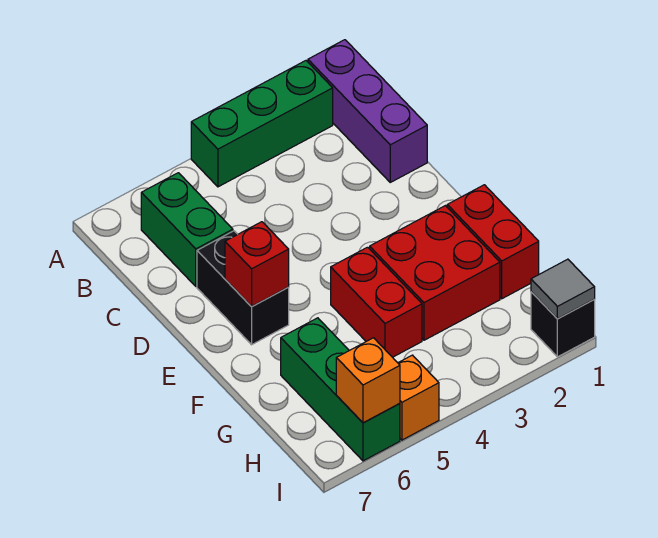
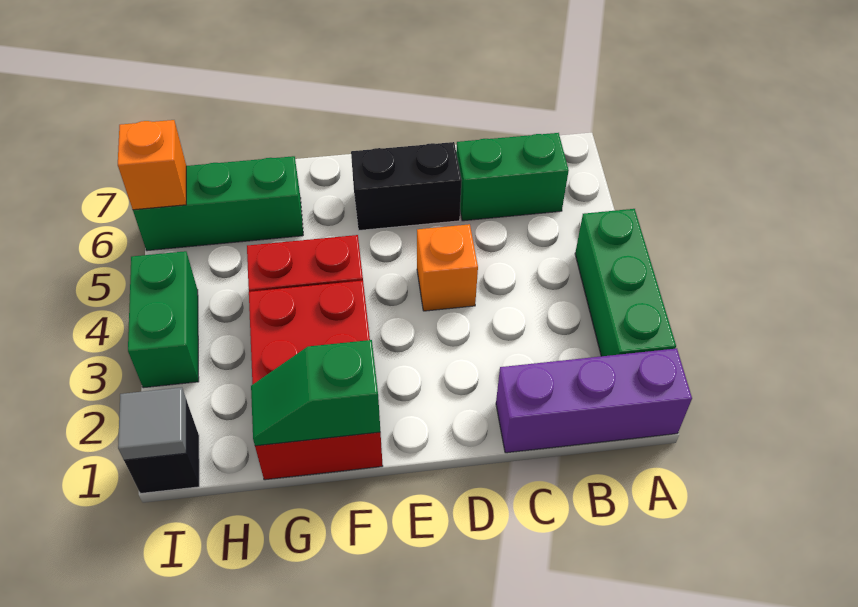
red brick E6 level 2 -> none
none -> green slope F1:G1 level 2 top F
none -> green brick I3:I4 level 1
orange brick I5 level 1 -> orange brick D4 level 1

